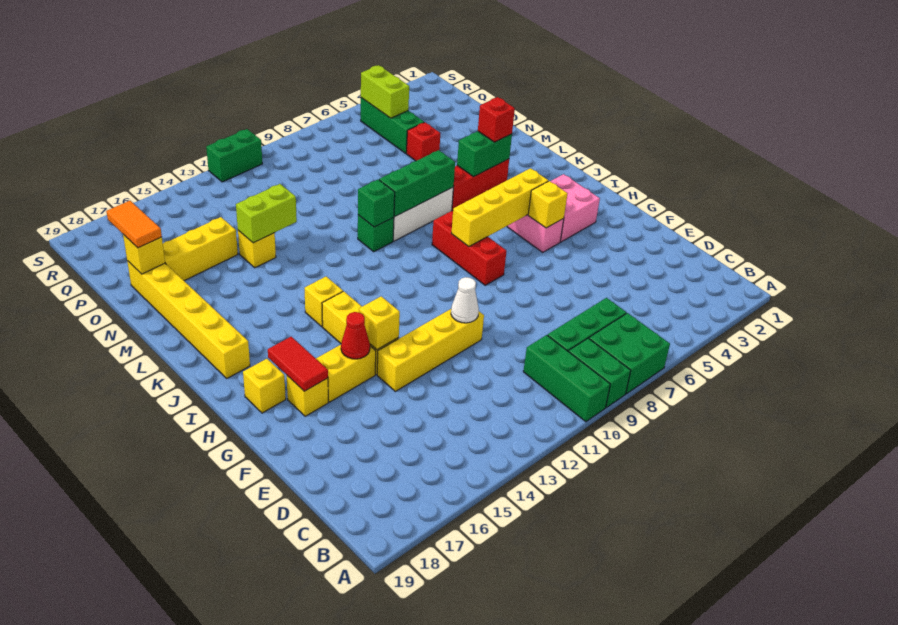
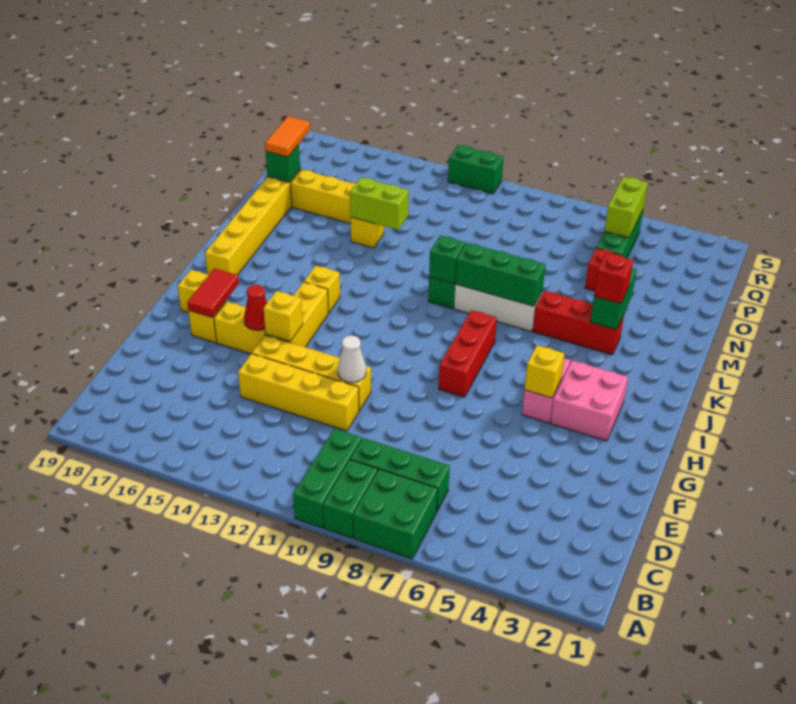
yellow brick I5:I8 level 2 -> yellow brick E11:E14 level 1
green brick L4:L5 level 2 -> green brick L4:M4 level 2
yellow brick O18 level 2 -> green brick O18 level 2

